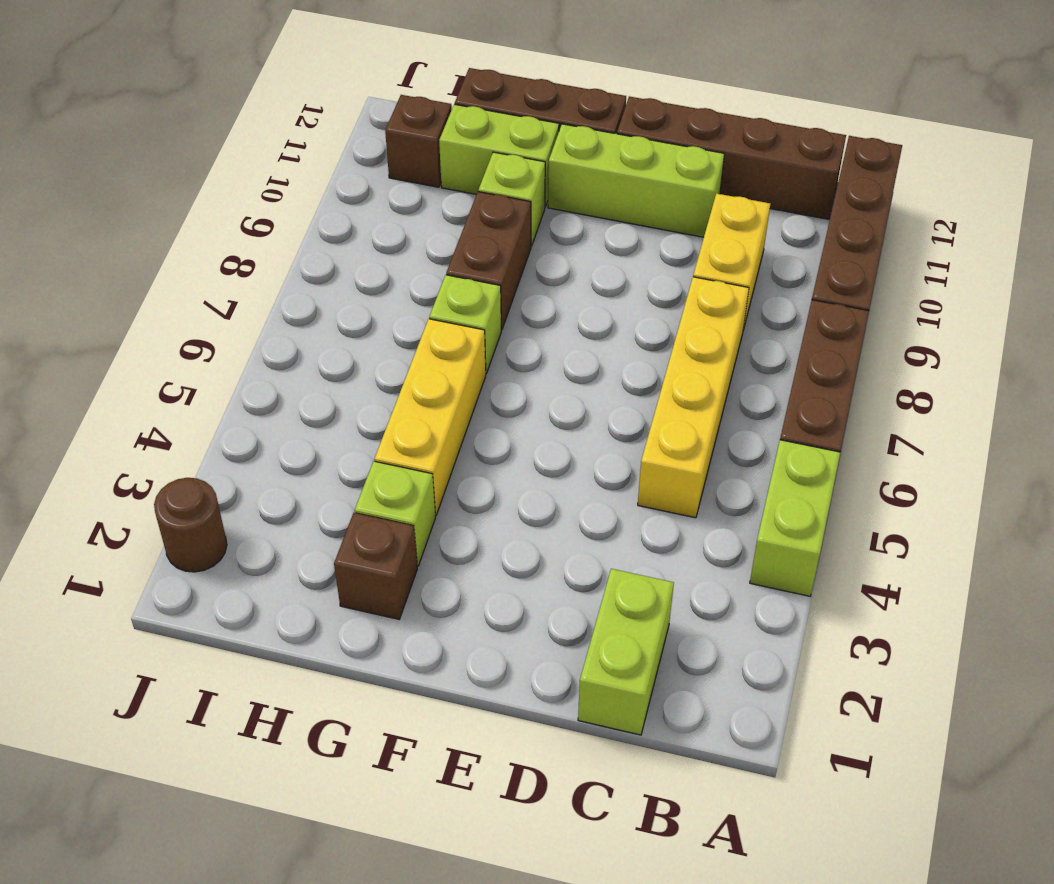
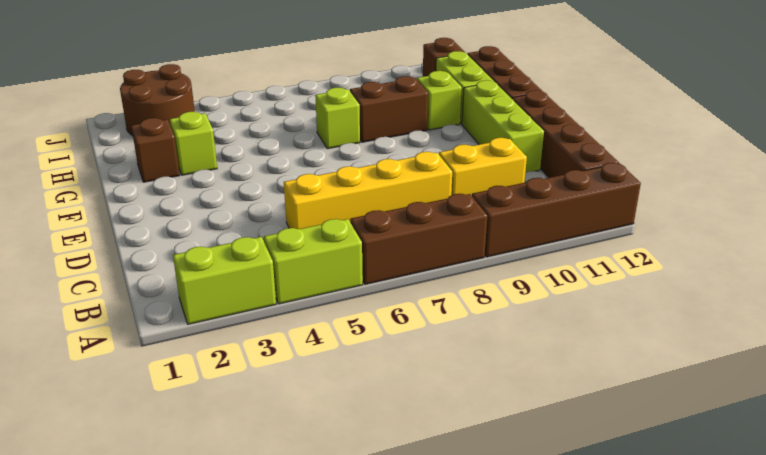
lime brick C1:C2 level 1 -> lime brick A2:A3 level 1
yellow brick G4:G6 level 1 -> none
brown round brick J2 level 1 -> brown round brick I2:J3 level 1

